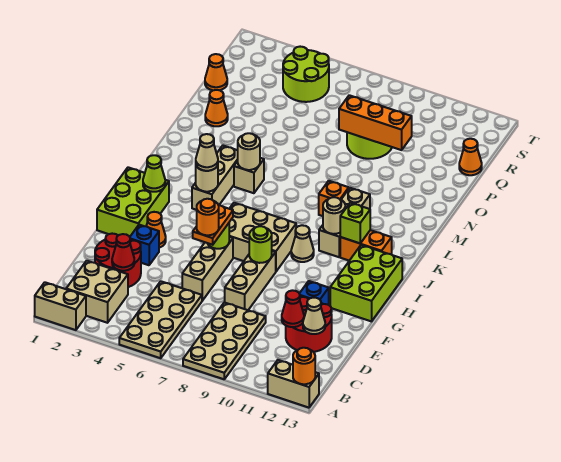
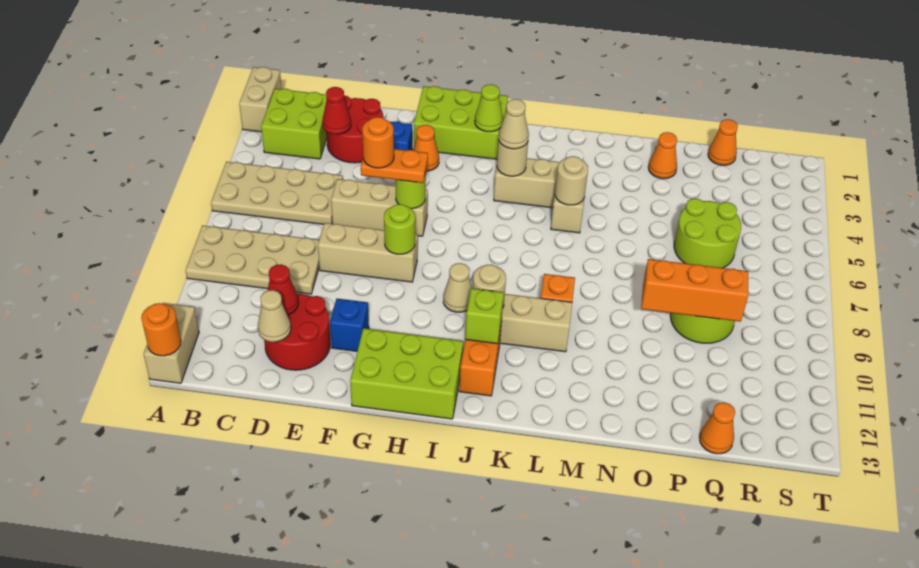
tan brick B2:C3 level 1 -> lime brick B2:C3 level 1
tan brick H6:I8 level 1 -> none
orange brick P8:P10 level 2 -> orange brick O9:Q9 level 2
lime round brick R4:S5 level 1 -> lime round brick P5:Q6 level 1

